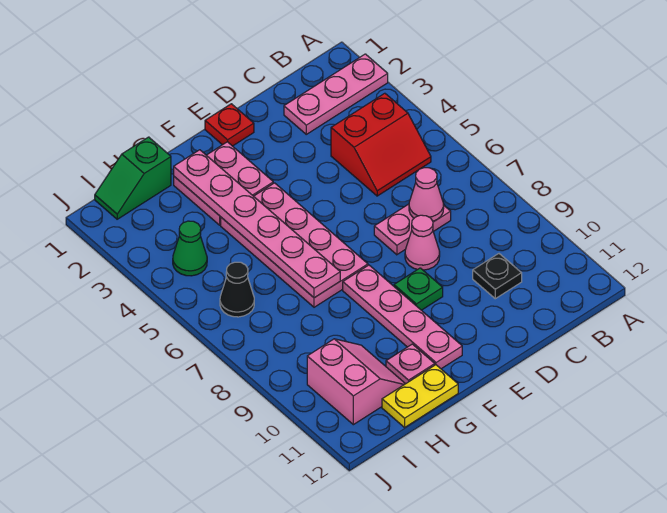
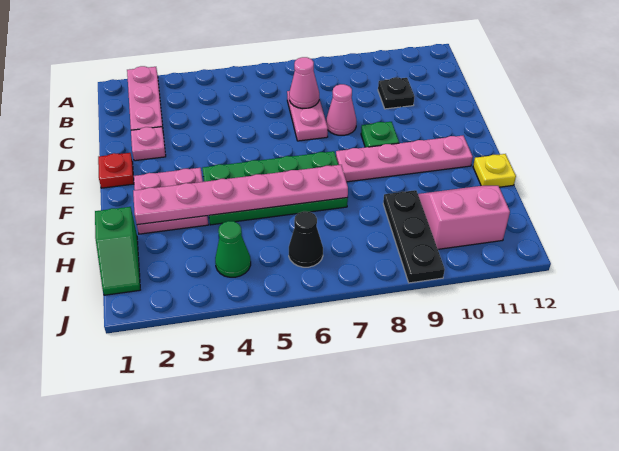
red slope B4:C5 level 1 top 4 -> none
pink plate F4:G7 level 1 -> green plate F4:G7 level 1
pink plate G11 level 1 -> pink plate D2 level 1
yellow plate G12:H12 level 1 -> yellow plate G12 level 1
none -> black plate H9:J9 level 1

